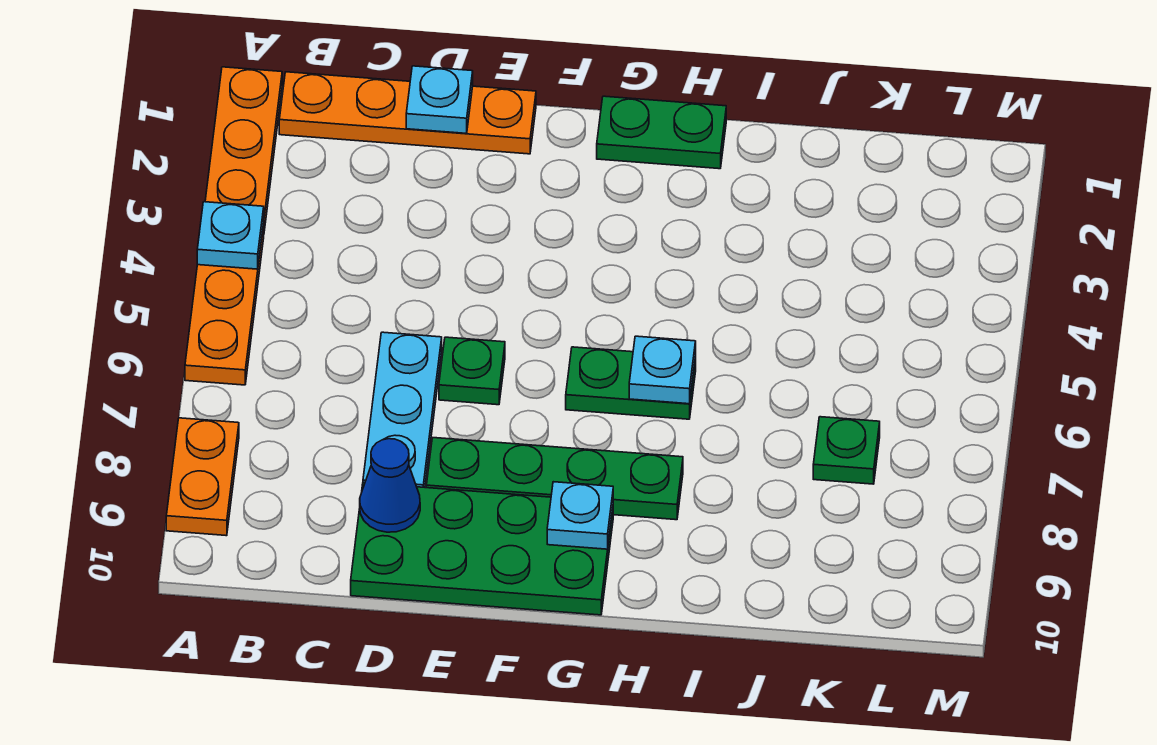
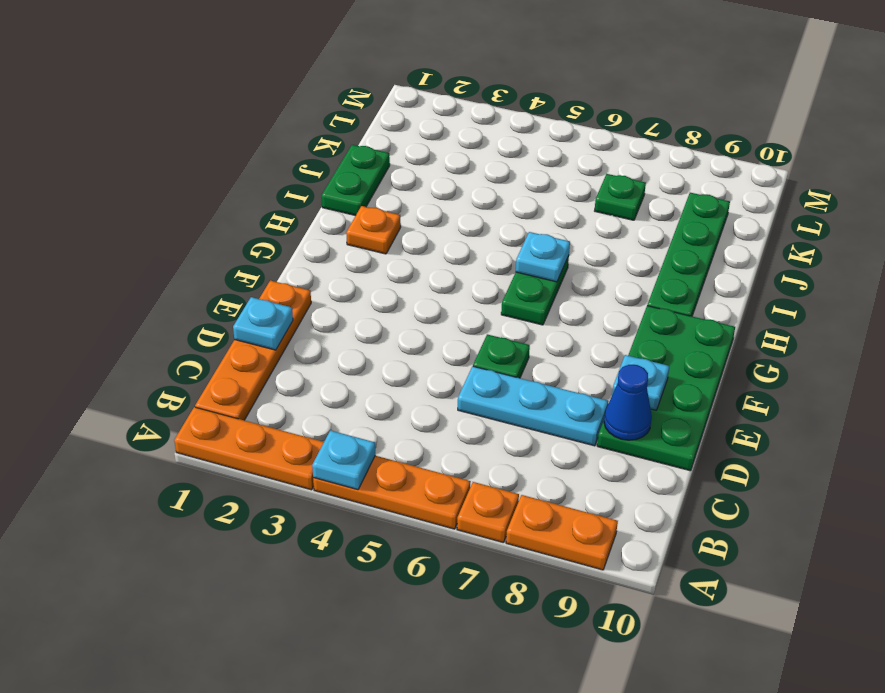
none -> orange plate A7 level 1
green plate E8:H8 level 1 -> green plate H9:K9 level 1
green plate G1:H1 level 1 -> green plate I1:J1 level 1
cyan plate G9 level 2 -> cyan plate E9 level 2
none -> orange plate H2 level 1

